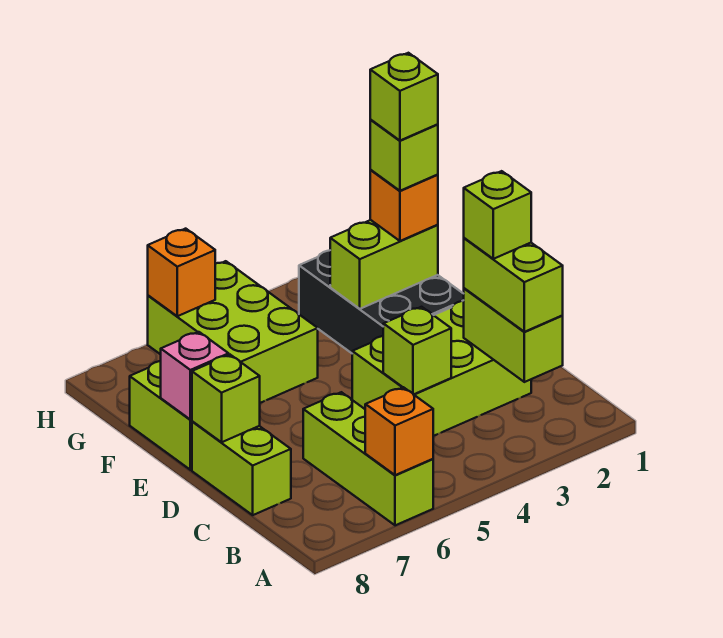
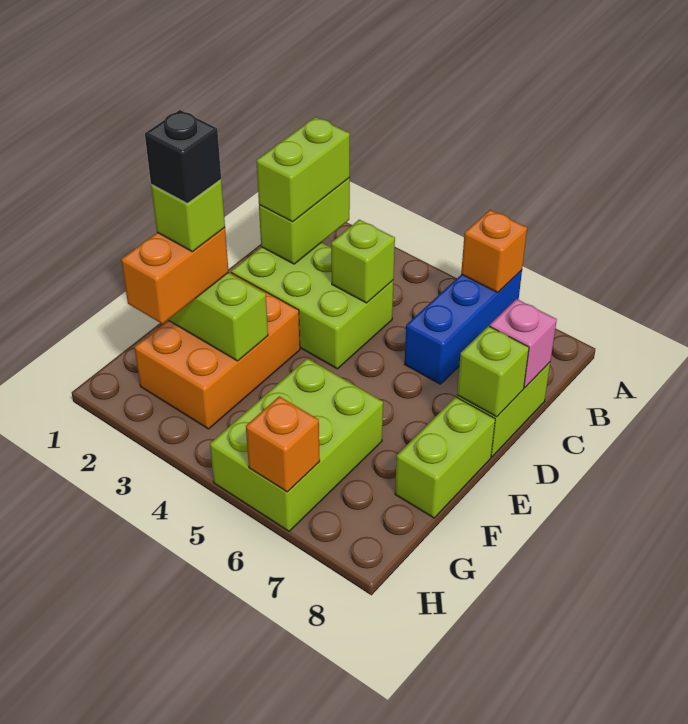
lime brick A6:C6 level 1 -> blue brick A6:C6 level 1
lime brick C2 level 4 -> none
black brick E2:G3 level 1 -> orange brick E2:G3 level 1
pink brick E8 level 2 -> pink brick C8 level 2
orange brick F2 level 3 -> orange brick F2:G2 level 3
lime brick F2 level 5 -> black brick F2 level 5

